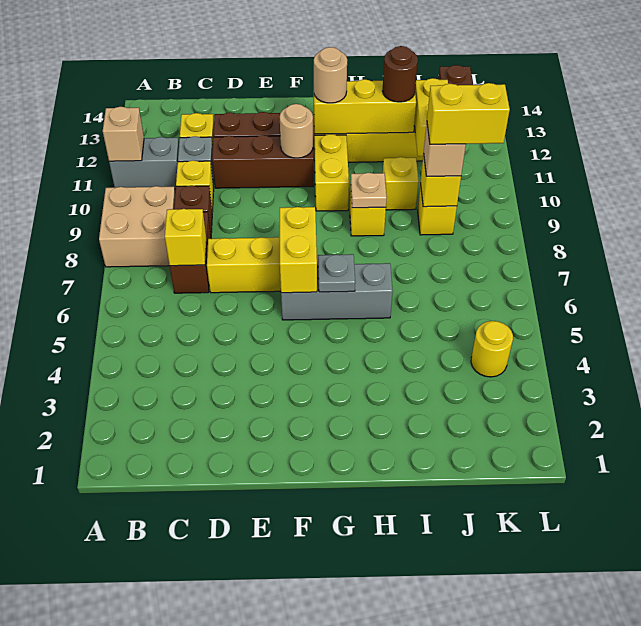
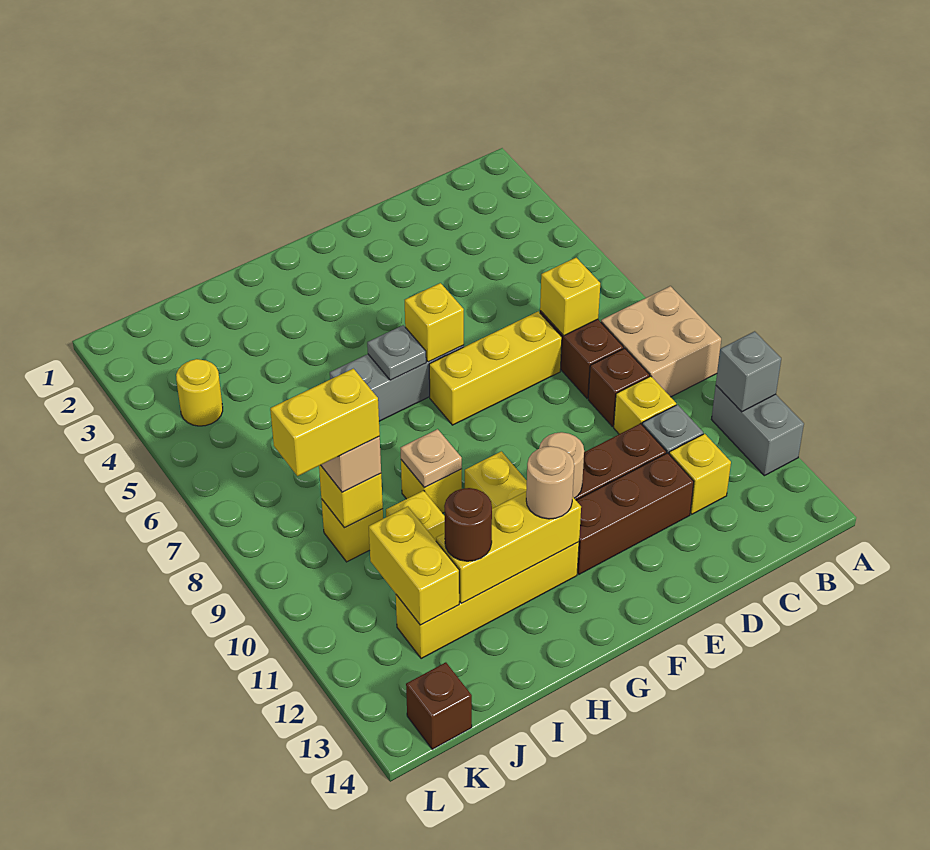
grey brick A11:B11 level 1 -> grey brick A11:A12 level 1
tan brick A11 level 2 -> grey brick A11 level 2
yellow brick F6:F7 level 2 -> yellow brick F6 level 2

